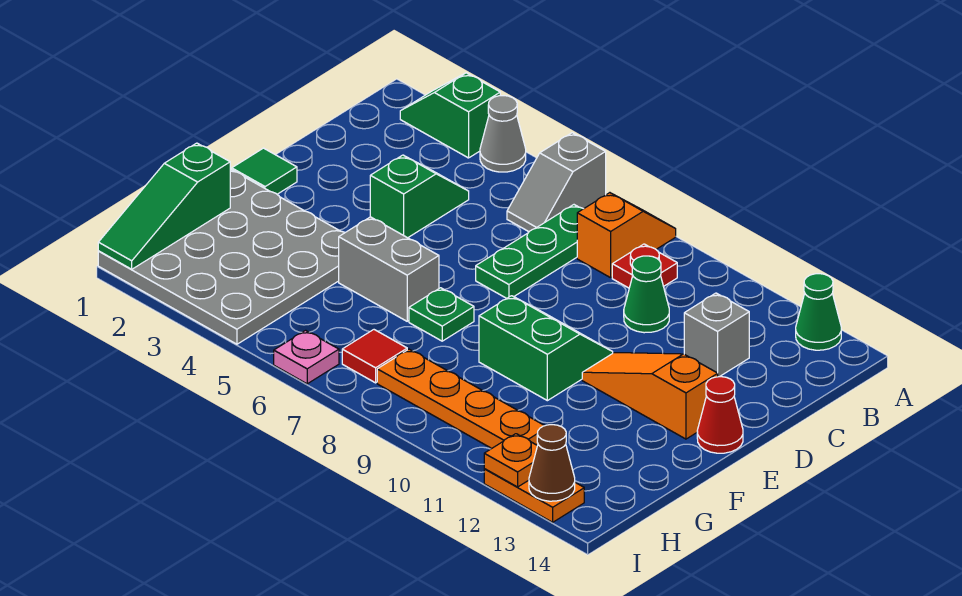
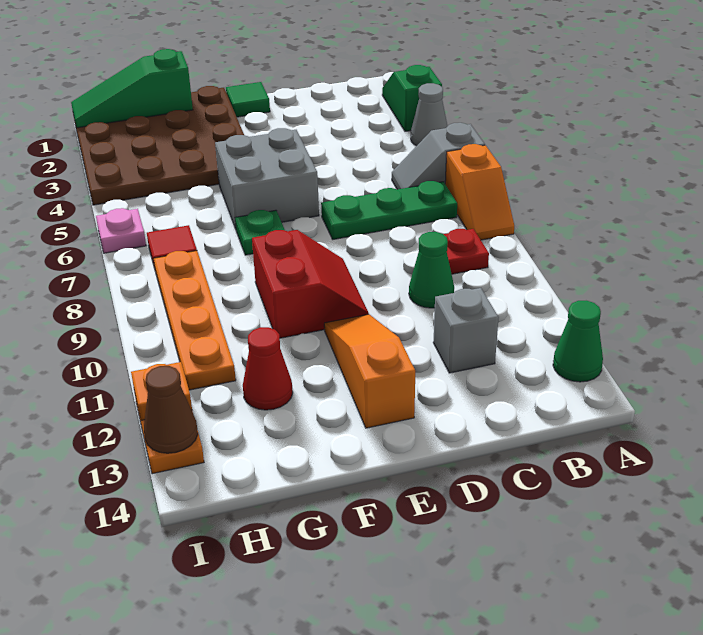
orange slope A8:B8 level 1 top B -> orange slope A7:A8 level 1 top 7
green slope C4:D4 level 1 top D -> none
green slope E9:F10 level 1 top F -> red slope E9:F10 level 1 top F
red cone E14 level 1 -> red cone G12 level 1
grey plate F1:I4 level 1 -> brown plate F1:I4 level 1
grey brick F5:F6 level 1 -> grey brick E5:F6 level 1

